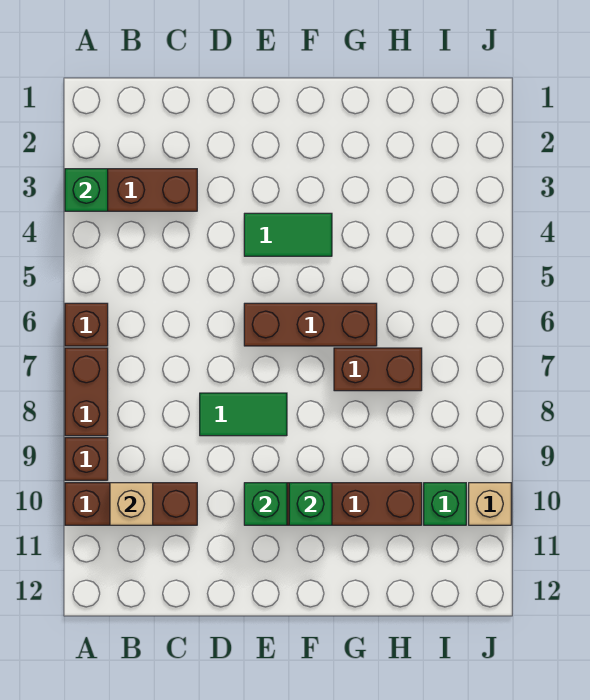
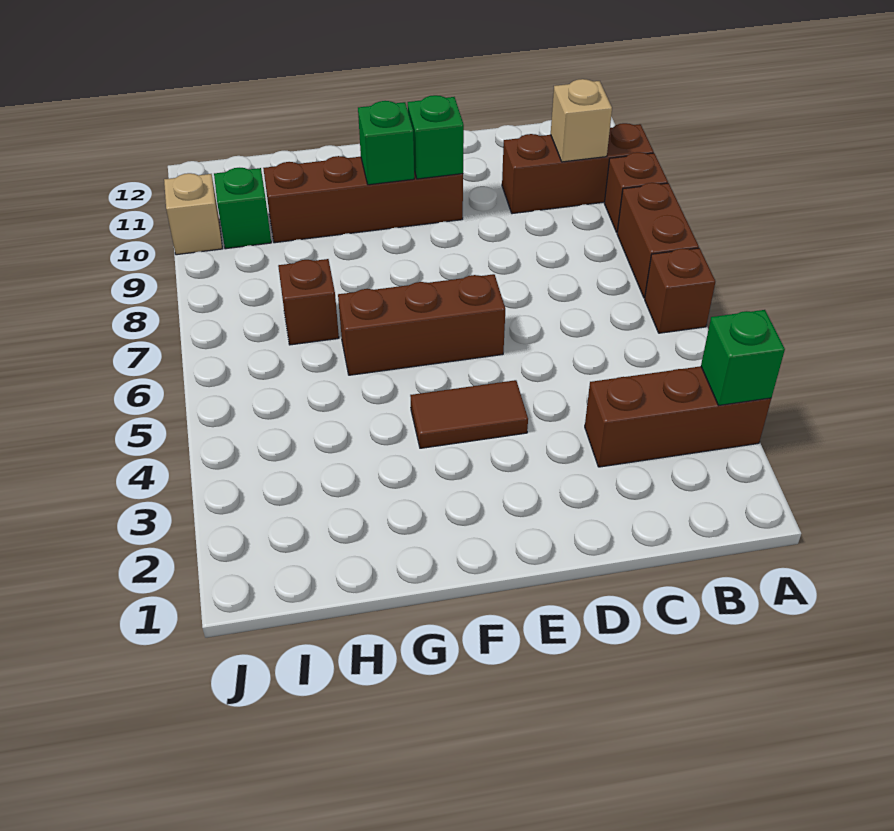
green tile D8:E8 level 1 -> none
green tile E4:F4 level 1 -> brown tile E4:F4 level 1
brown brick G7:H7 level 1 -> brown brick H7 level 1

